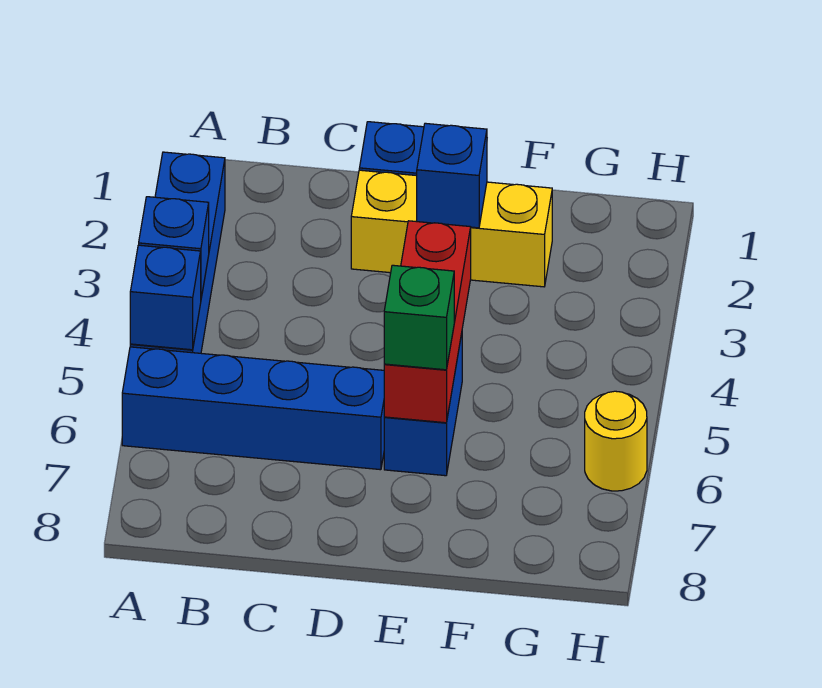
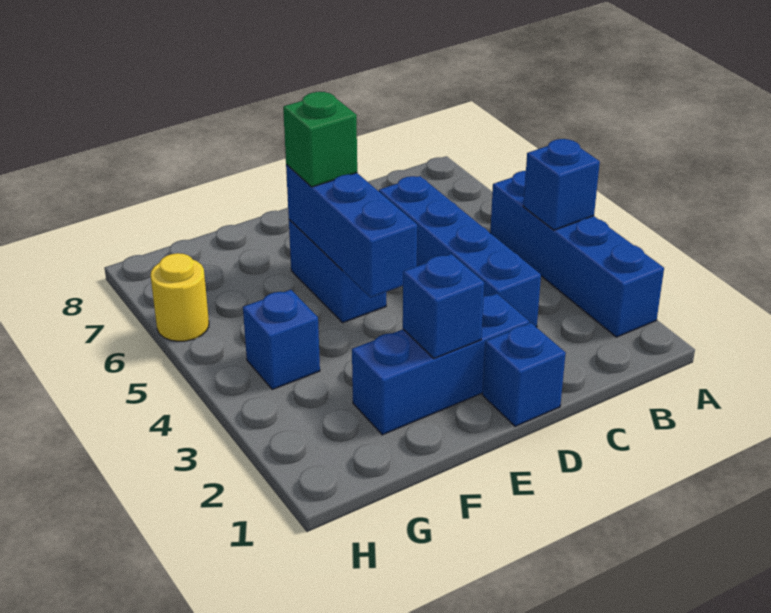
blue brick A5 level 2 -> blue brick G4 level 1
blue brick A6:D6 level 1 -> blue brick C3:C6 level 1
yellow brick D2:F2 level 1 -> blue brick D2:F2 level 1
red brick E4:E6 level 2 -> blue brick E4:E6 level 2

